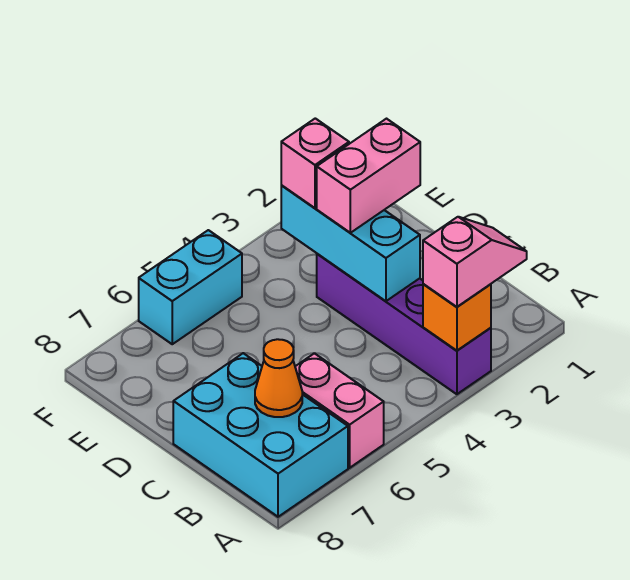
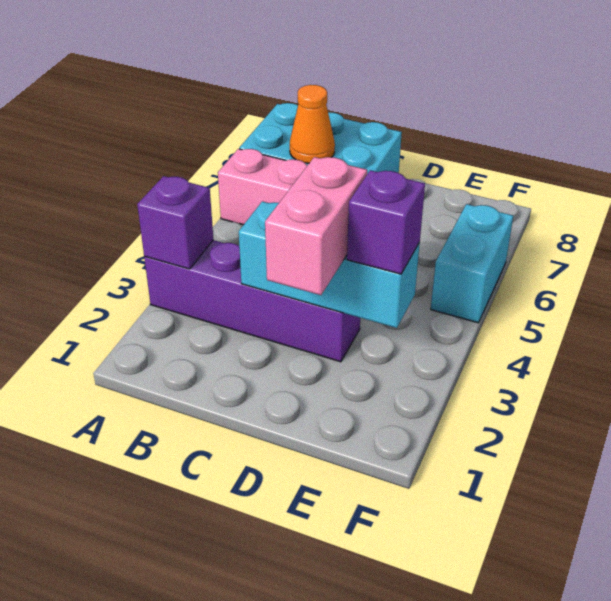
pink slope A2:A3 level 3 top 3 -> none
orange brick A3 level 2 -> purple brick A3 level 2
pink brick E3 level 3 -> purple brick E3 level 3

